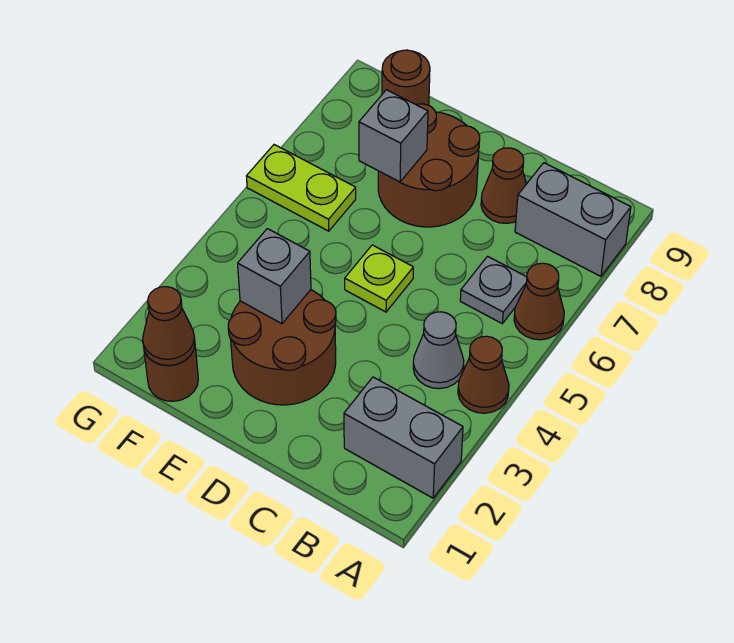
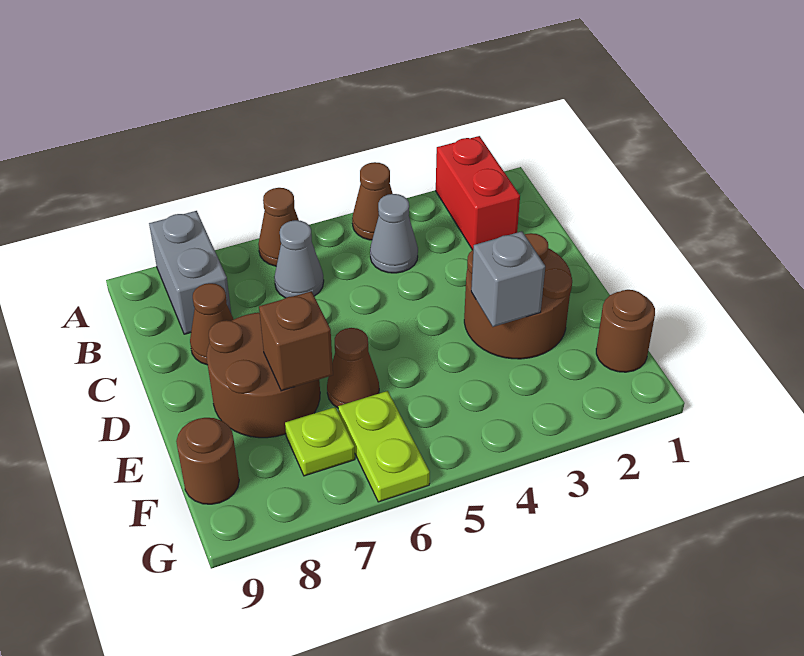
grey brick A2:B2 level 1 -> red brick A2:B2 level 1
grey plate B6 level 1 -> grey cone B6 level 1
lime plate D5 level 1 -> lime plate F7 level 1
grey brick E7 level 2 -> brown brick E7 level 2
brown cone F1 level 2 -> brown cone E6 level 1

